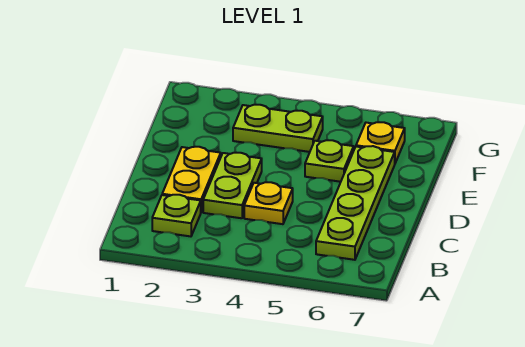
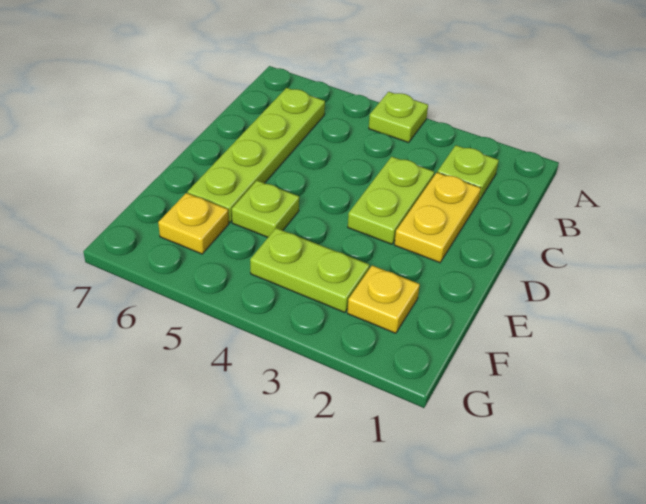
none -> lime plate A4 level 1
yellow plate C4 level 1 -> yellow plate F2 level 1

